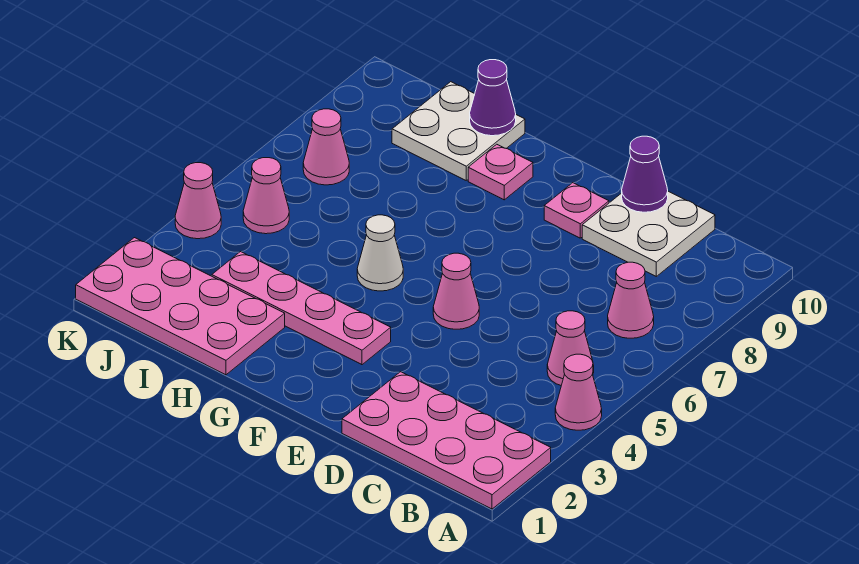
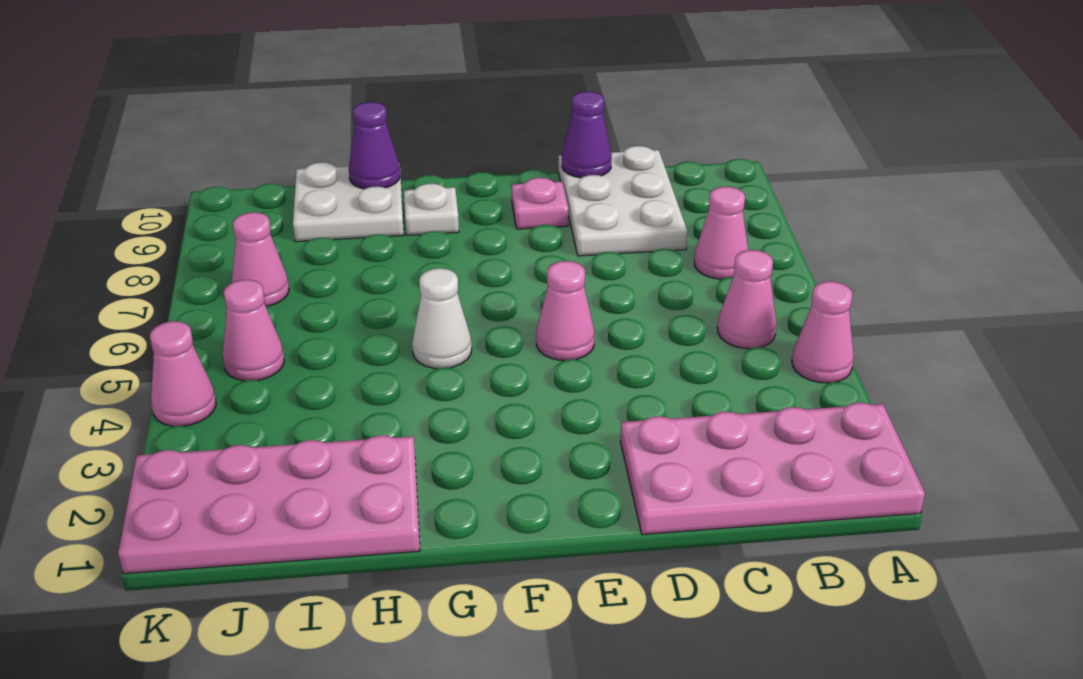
white plate C9:D10 level 1 -> white plate C8:D10 level 1
pink plate F3:I3 level 1 -> none
pink plate G9 level 1 -> white plate G9 level 1

